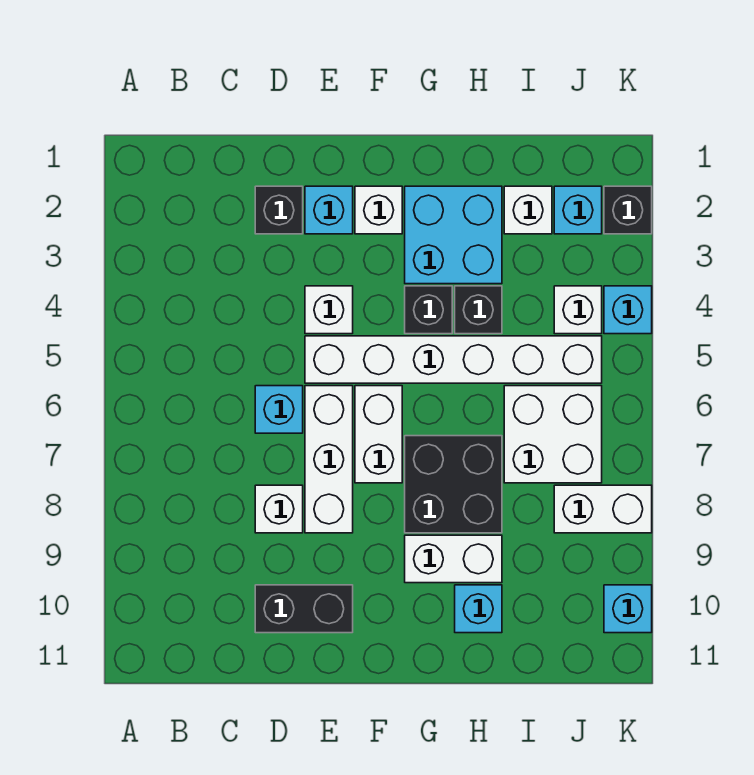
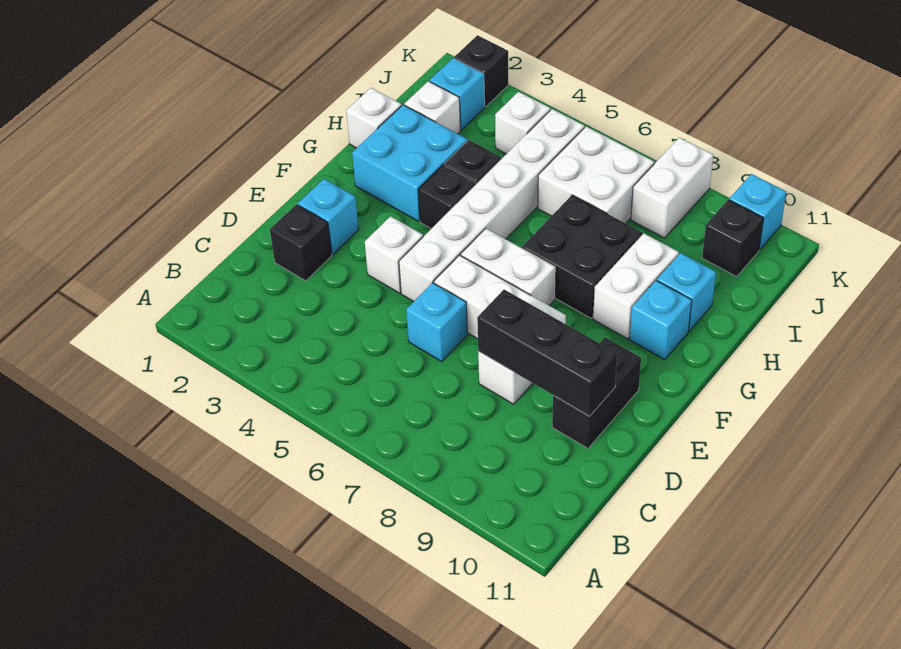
none -> black brick D8:D10 level 2
white brick F2 level 1 -> white brick H1 level 1
none -> black brick J10 level 1
cyan brick K4 level 1 -> cyan brick G10 level 1

